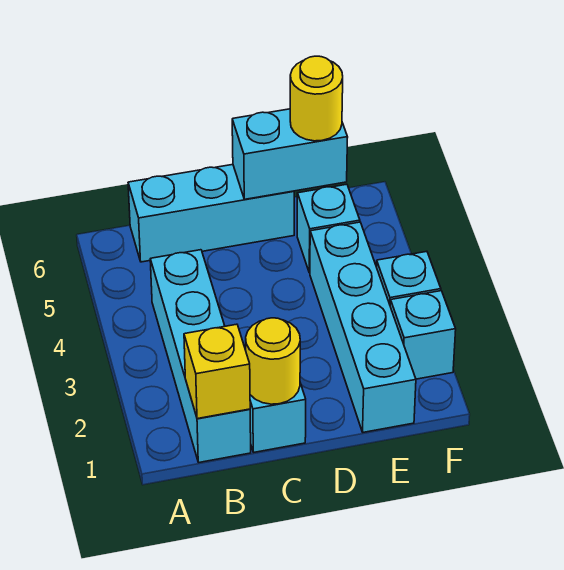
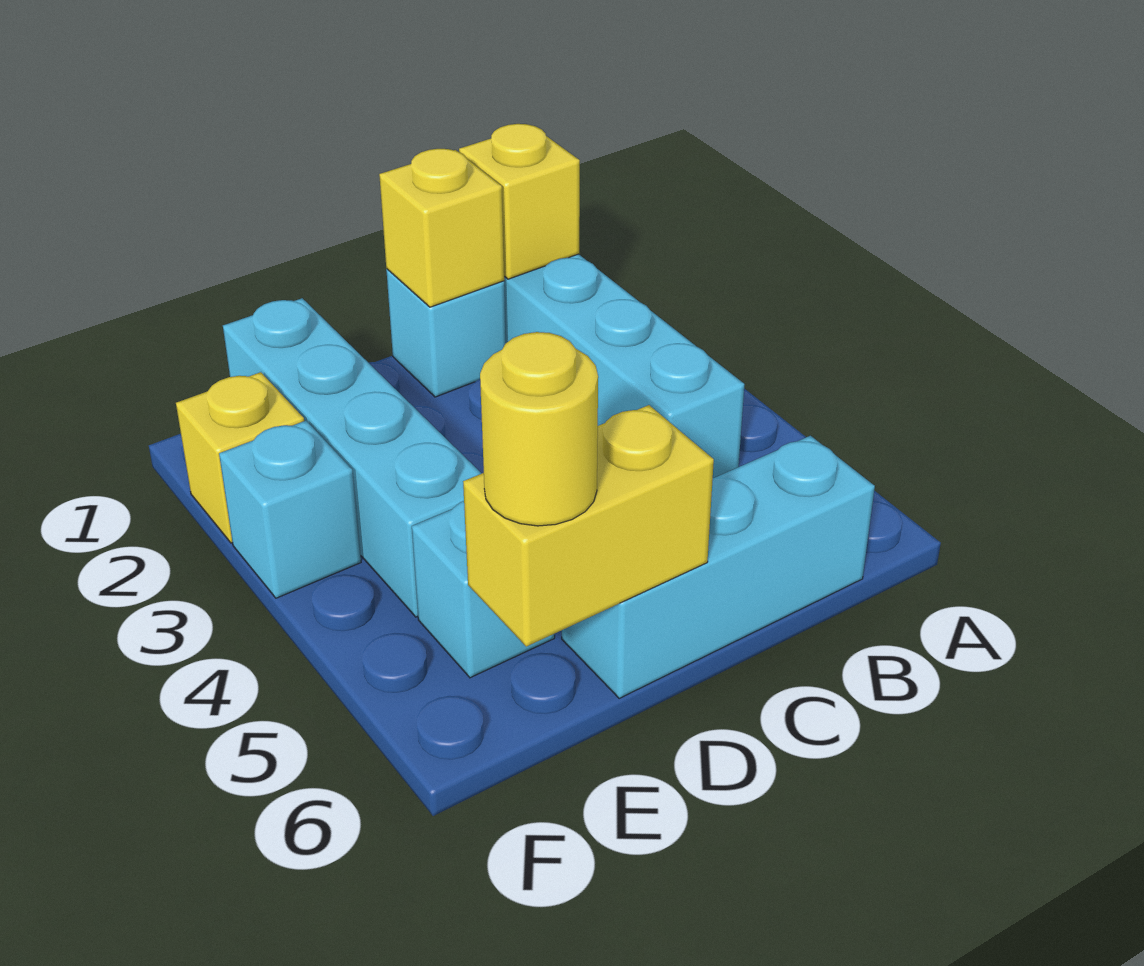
yellow round brick C1 level 2 -> yellow brick C1 level 2
cyan brick D6:E6 level 2 -> yellow brick D6:E6 level 2
cyan brick F2 level 1 -> yellow brick F2 level 1

